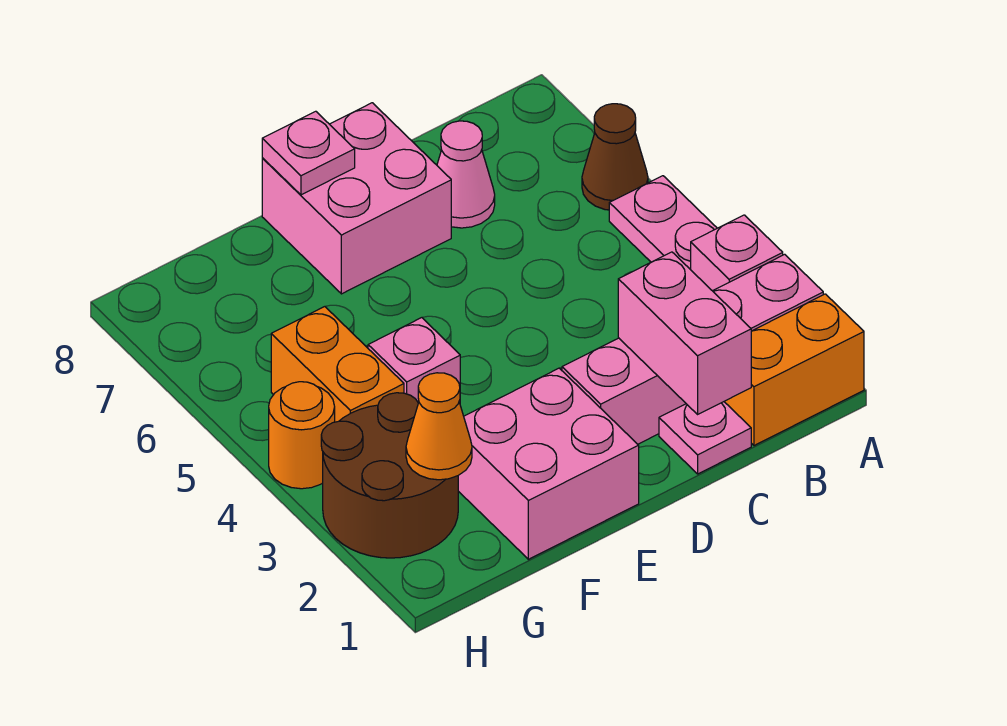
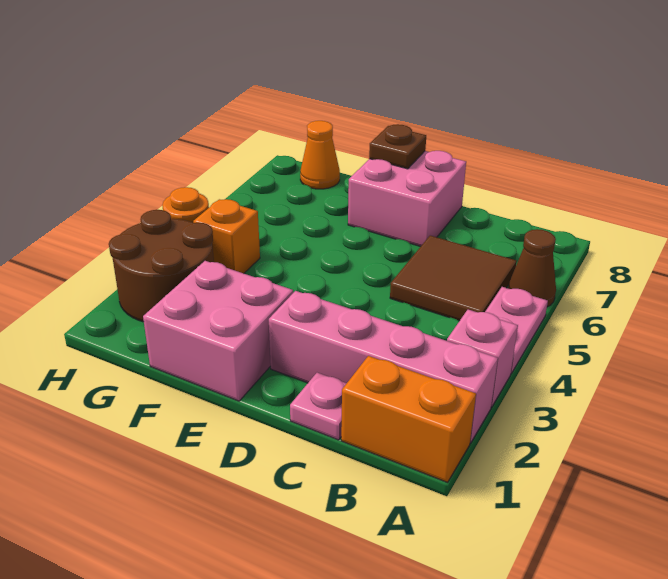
none -> brown tile B5:C6 level 1
pink brick C1:C2 level 2 -> none
pink cone C7 level 1 -> none
pink plate E8 level 2 -> brown plate E8 level 2
pink brick F4 level 1 -> none
orange cone G2 level 2 -> orange cone G8 level 1
orange brick G4:G5 level 1 -> orange brick G4 level 1

